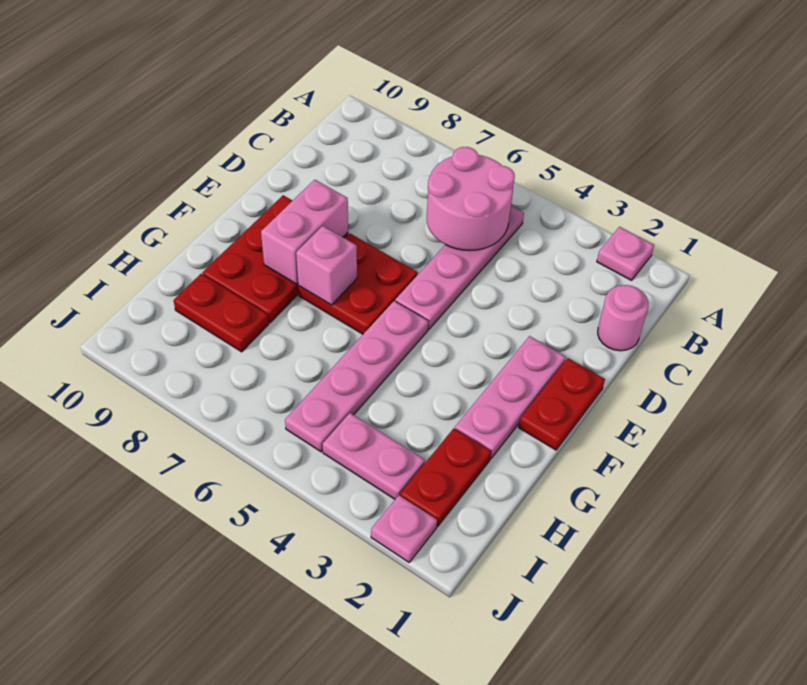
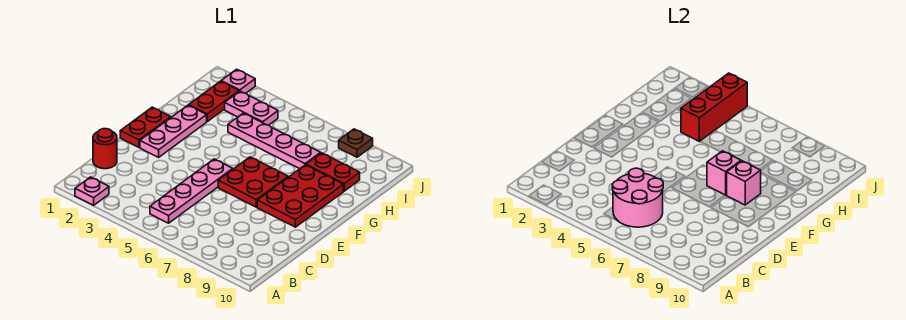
pink round brick C1 level 1 -> red round brick C1 level 1
pink brick E8:F8 level 2 -> pink brick F8 level 2
pink plate F5:I5 level 1 -> pink plate H4:H7 level 1
none -> red brick H4:J4 level 2
none -> brown plate J8 level 1

